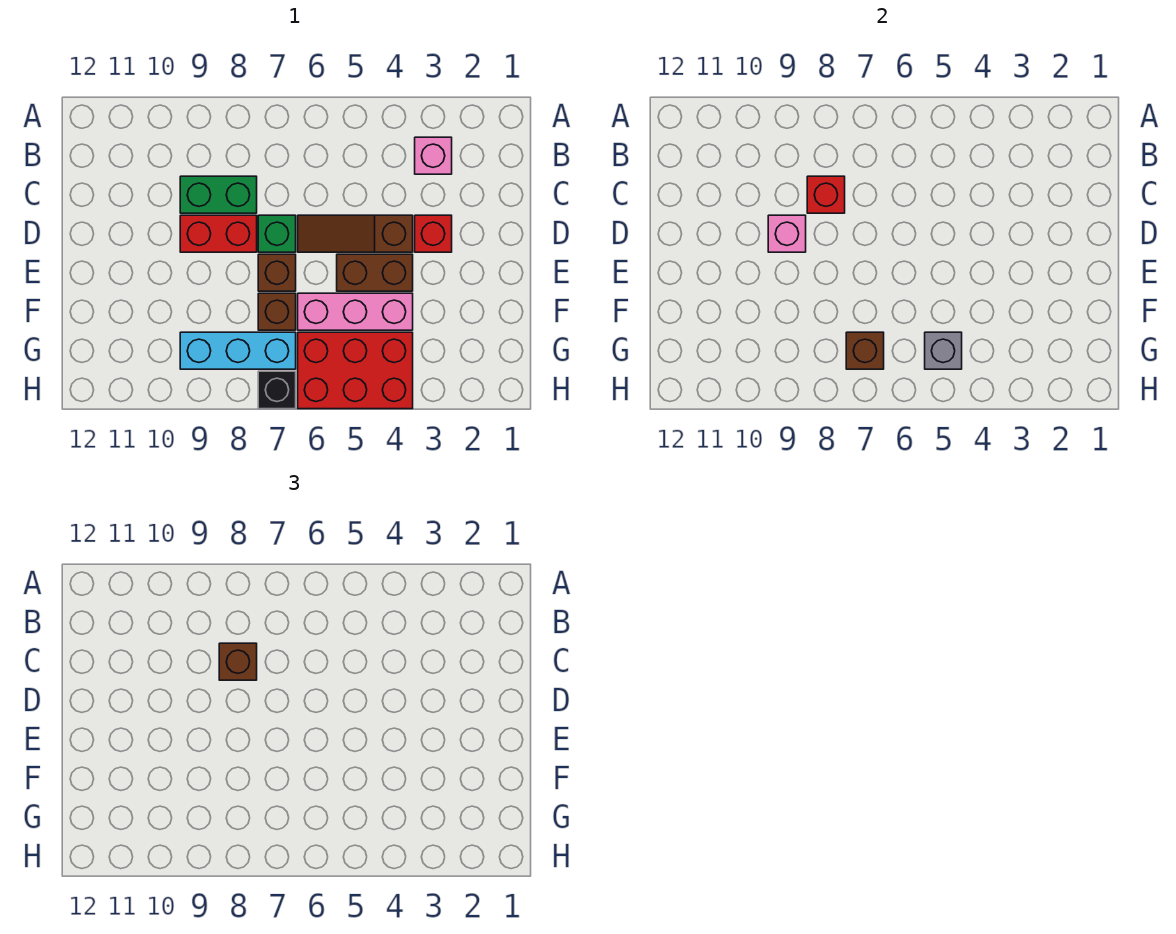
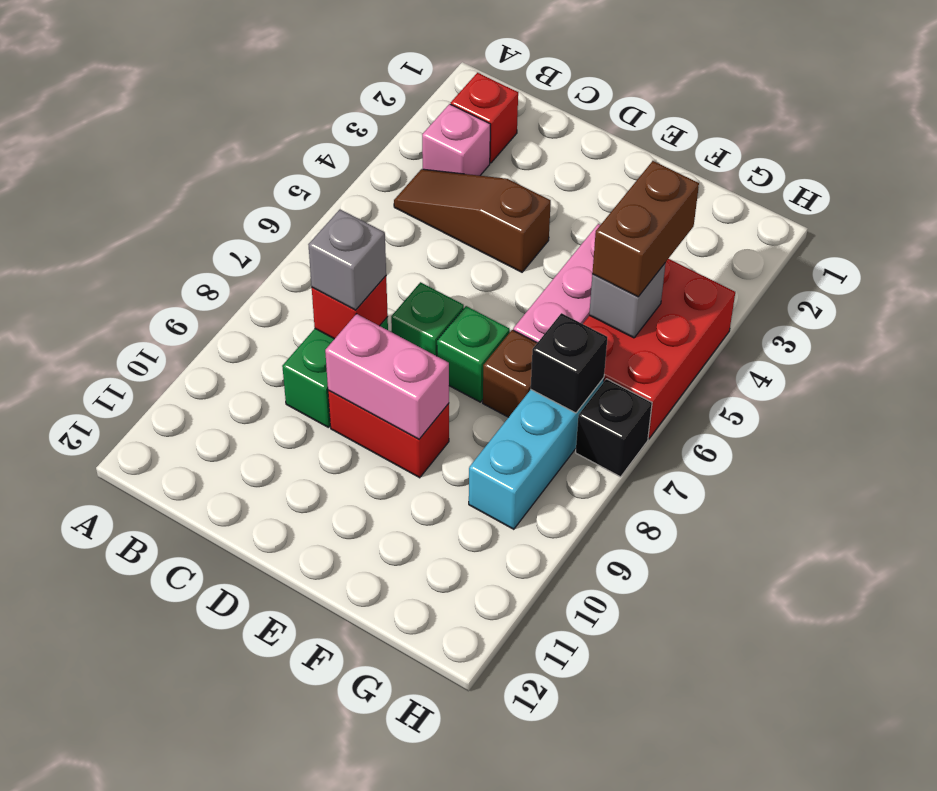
brown brick C8 level 3 -> grey brick C8 level 3
red brick D3 level 1 -> red brick B2 level 1
brown slope D4:D6 level 1 top 4 -> brown slope B4:D4 level 1 top D
red brick D8:D9 level 1 -> red brick D9:E9 level 1
pink brick D9 level 2 -> pink brick D9:E9 level 2
brown brick E4:E5 level 1 -> brown brick G4:G5 level 3
brown brick E7 level 1 -> green brick E7 level 1
brown brick G7 level 2 -> black brick G7 level 2

